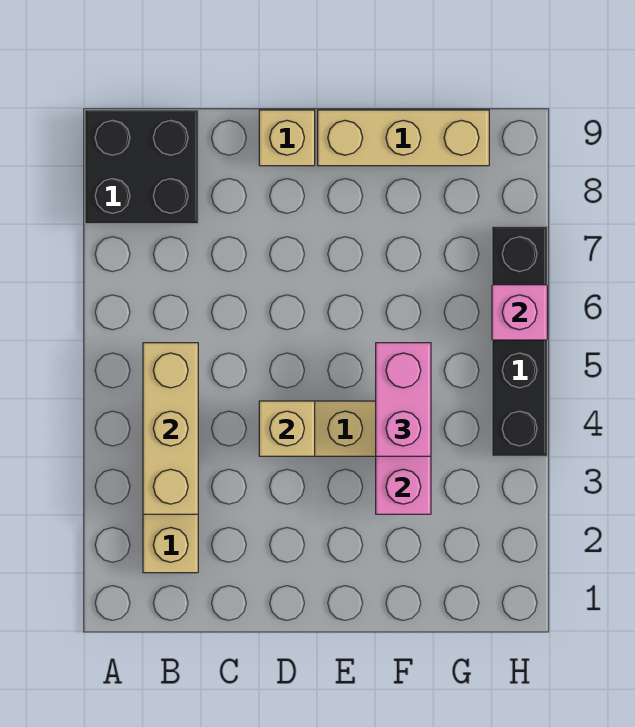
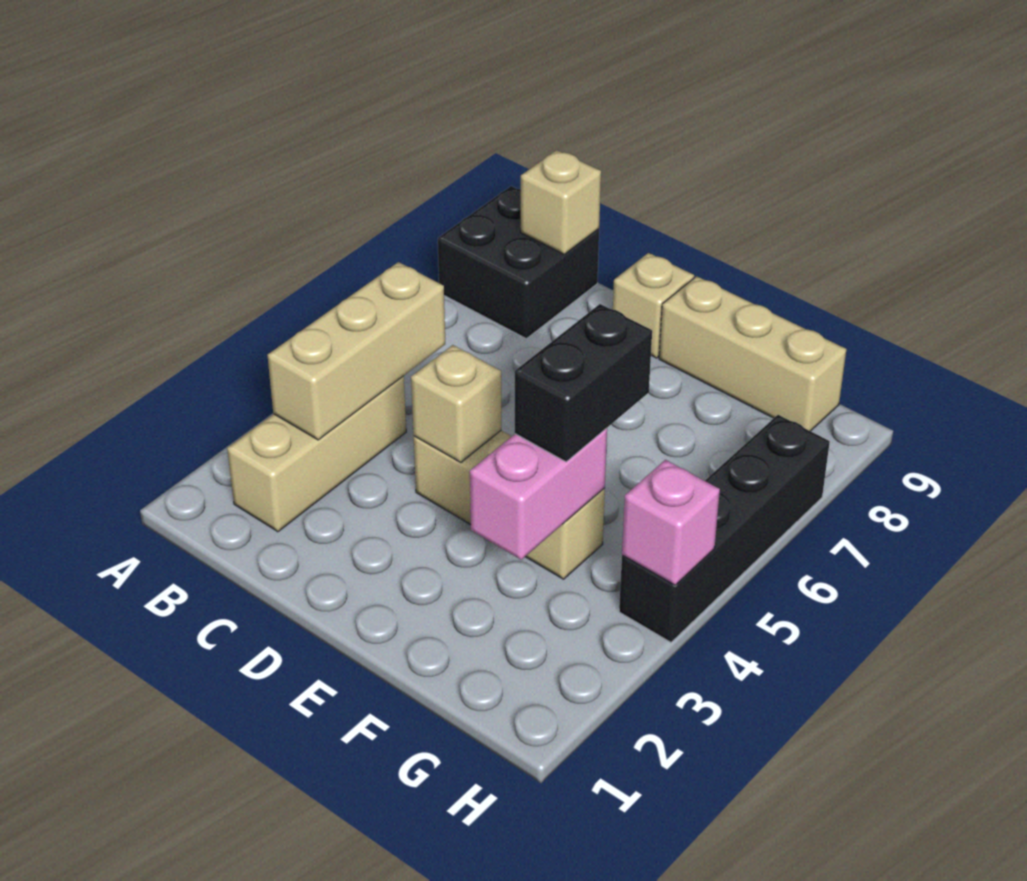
none -> tan brick B9 level 2
pink brick F4:F5 level 3 -> black brick F4:F5 level 3
pink brick H6 level 2 -> pink brick H4 level 2

